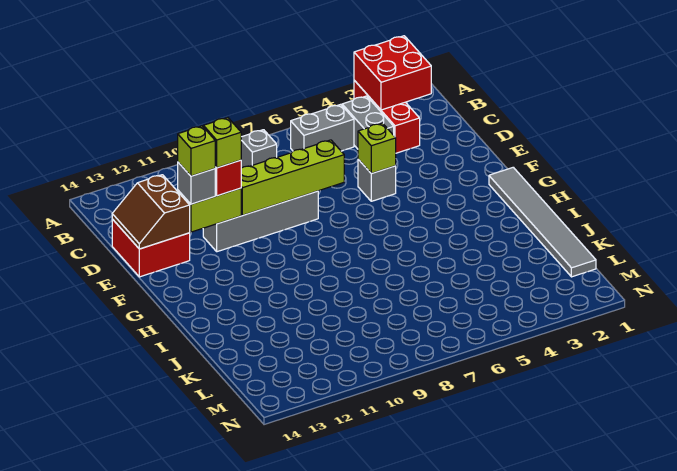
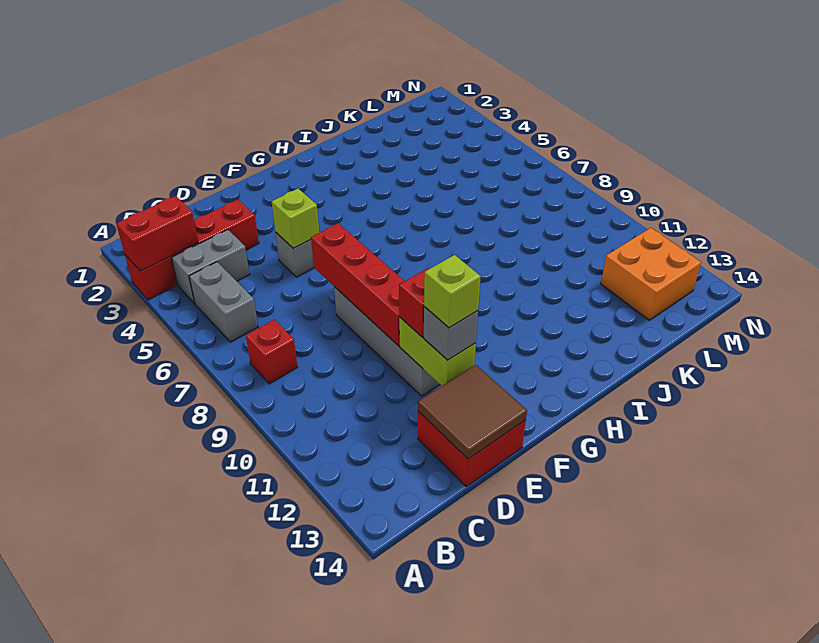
red brick A2:B3 level 2 -> red brick A3:B3 level 2
red brick A3:C3 level 1 -> red brick A3:D3 level 1
grey brick B8 level 1 -> red brick B8 level 1
brown slope D13:E14 level 2 top 13 -> brown tile D13:E14 level 2
lime brick E7:E10 level 2 -> red brick E7:E10 level 2
lime brick E11 level 4 -> none
grey tile G1:L1 level 1 -> none
none -> orange brick L12:M13 level 1

